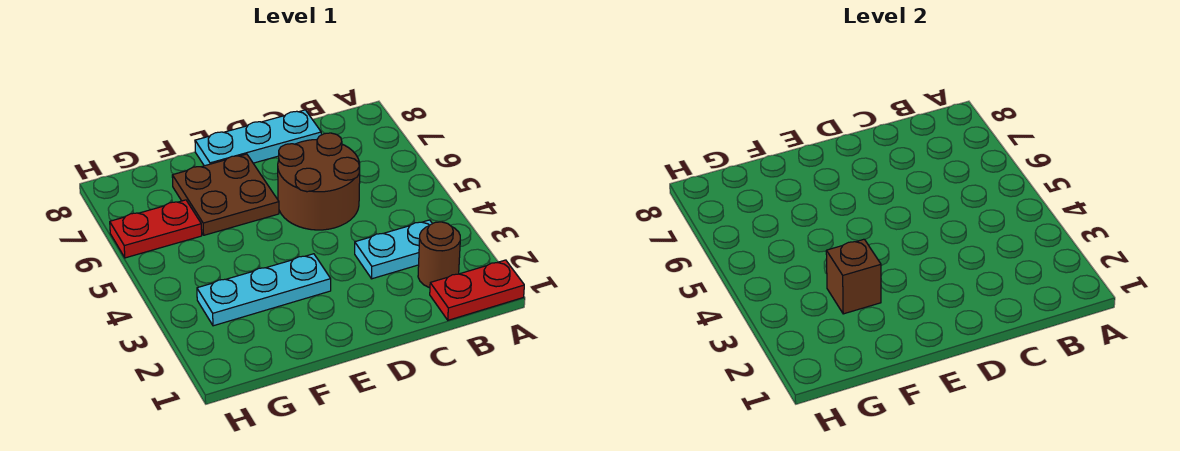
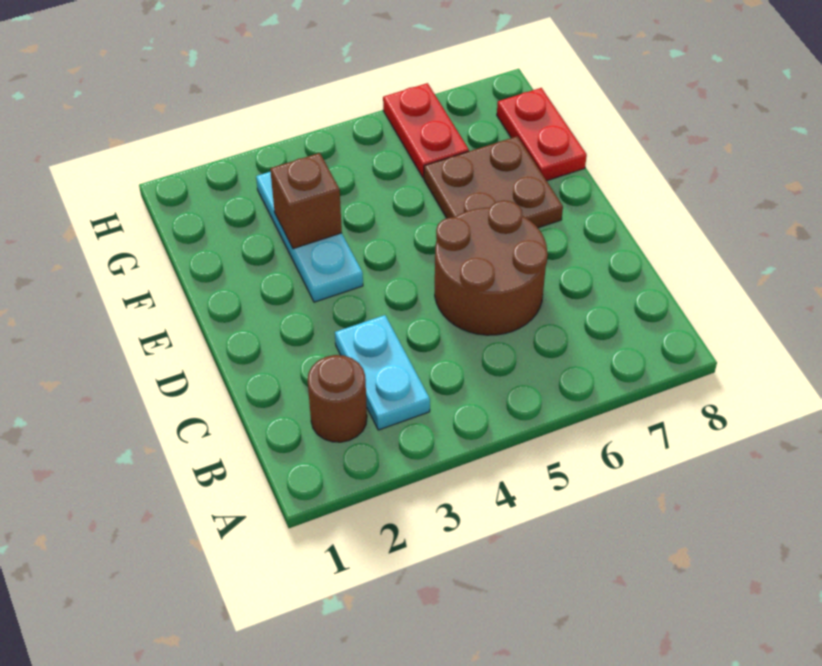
red plate A1:B1 level 1 -> red plate F8:G8 level 1
cyan plate C8:E8 level 1 -> none

